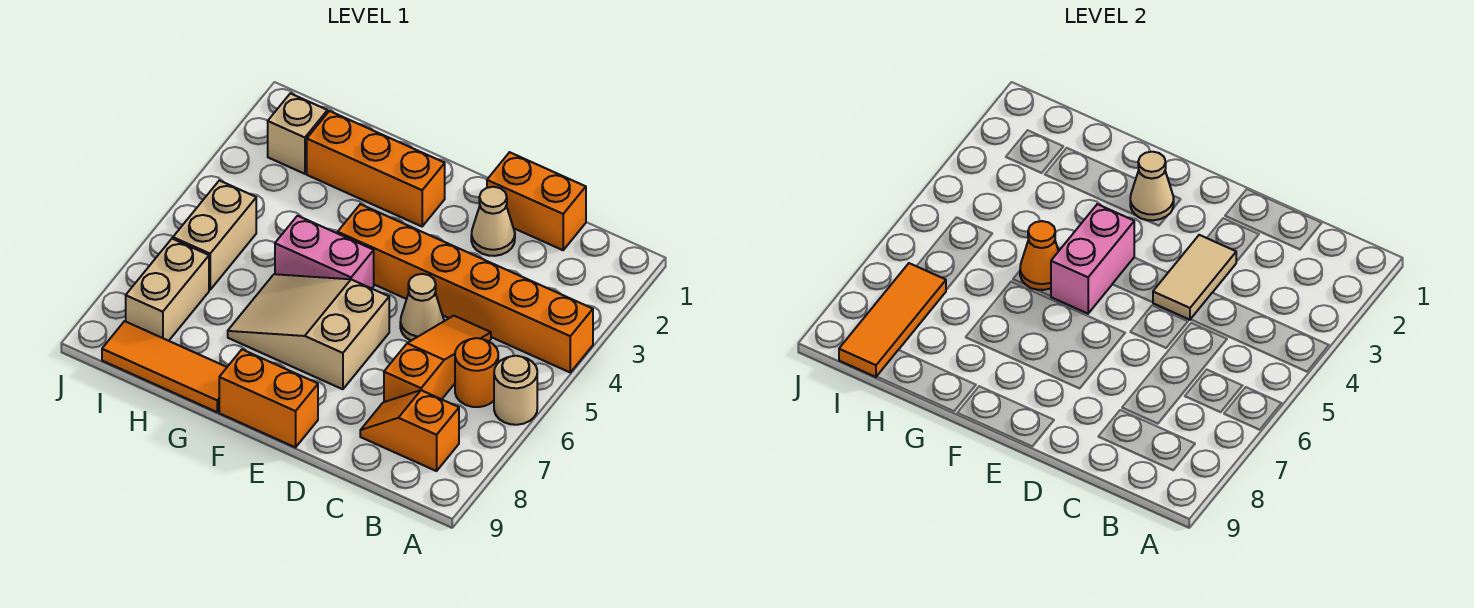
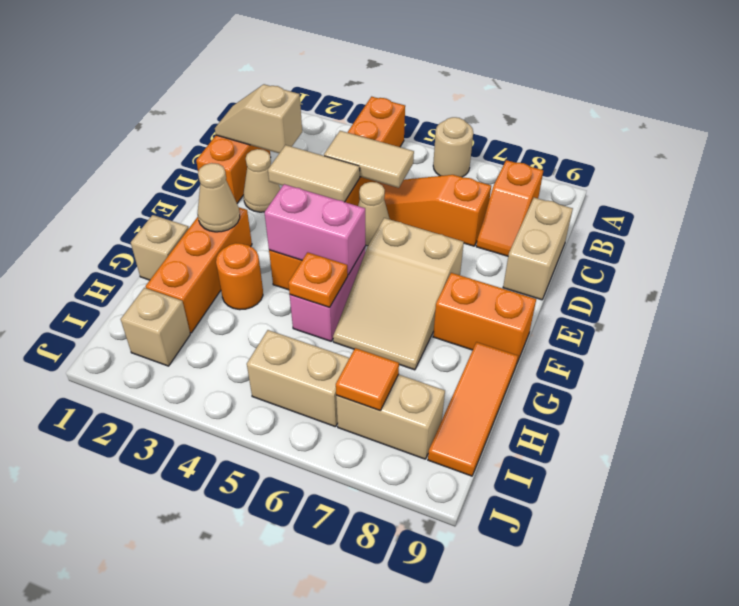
orange round brick B6 level 1 -> orange round brick G3 level 1
none -> tan slope C1:C2 level 2 top 2
none -> tan tile C4:C5 level 2
none -> tan brick C9:D9 level 1
orange brick E9:F9 level 1 -> orange brick F8:F9 level 1
none -> tan brick G1 level 1
orange cone G5 level 2 -> orange plate G5 level 2
orange tile I7:I9 level 2 -> orange tile I7 level 2

